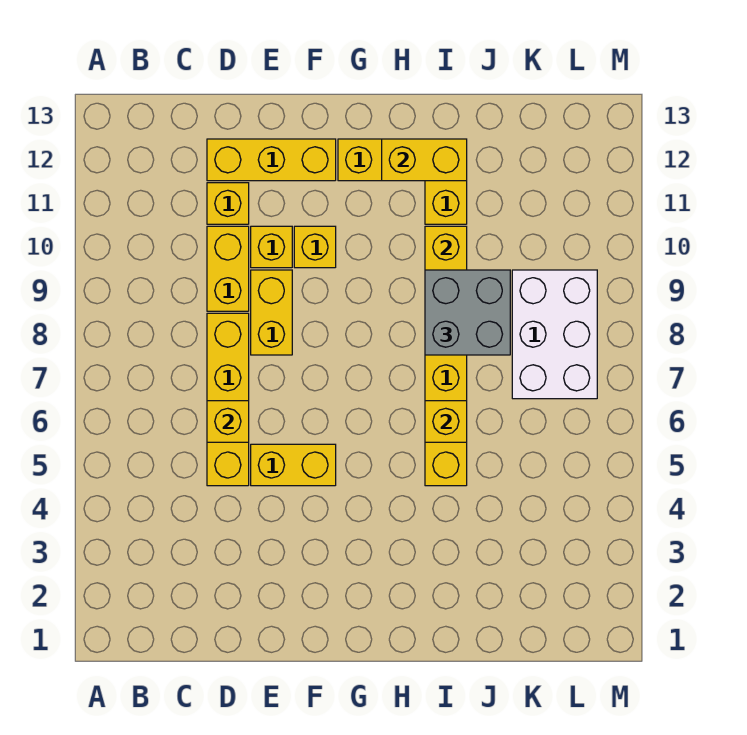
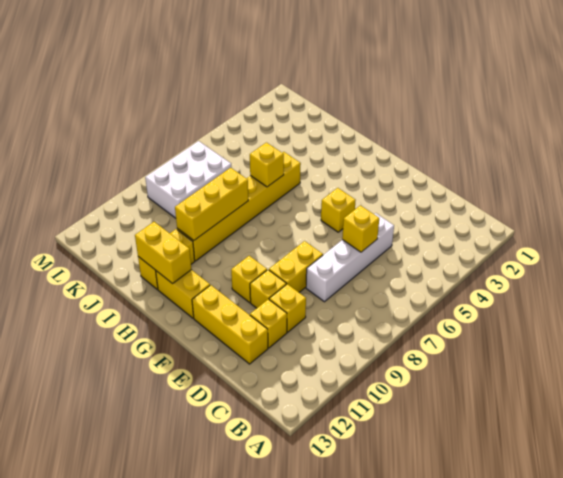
yellow brick D5:D8 level 1 -> white brick D5:D8 level 1
yellow brick D9:D10 level 1 -> yellow brick D10 level 1
yellow brick E5:F5 level 1 -> yellow brick F5 level 1
grey brick I8:J9 level 3 -> none

